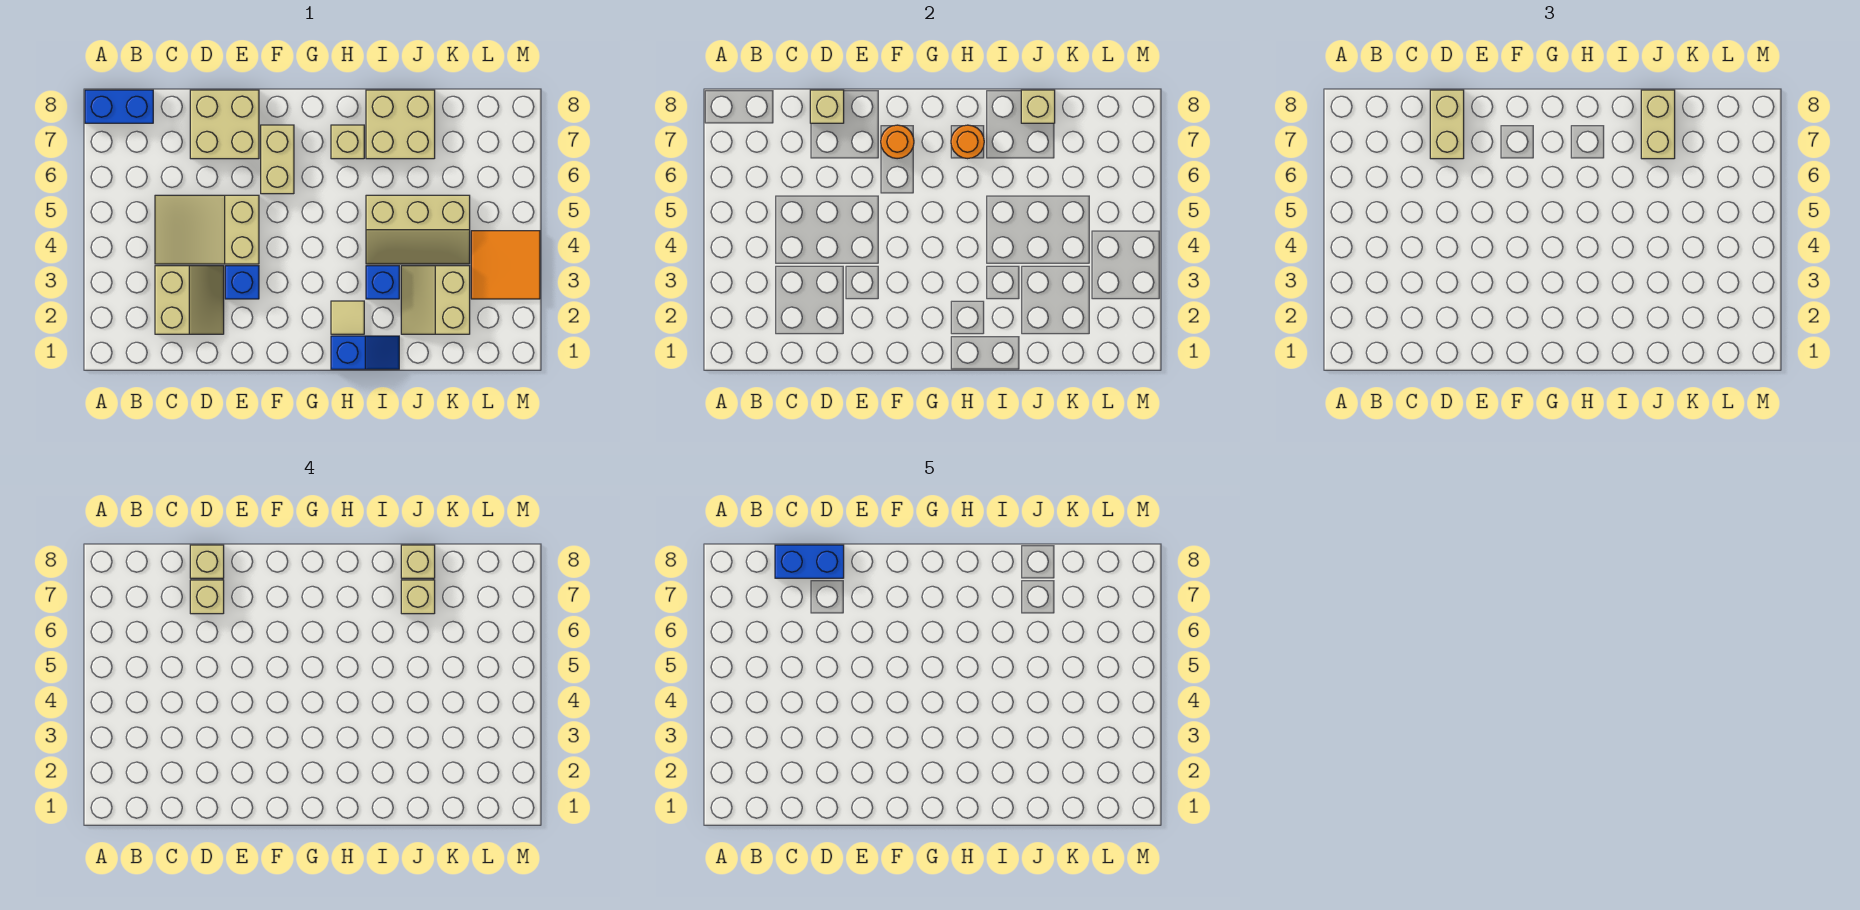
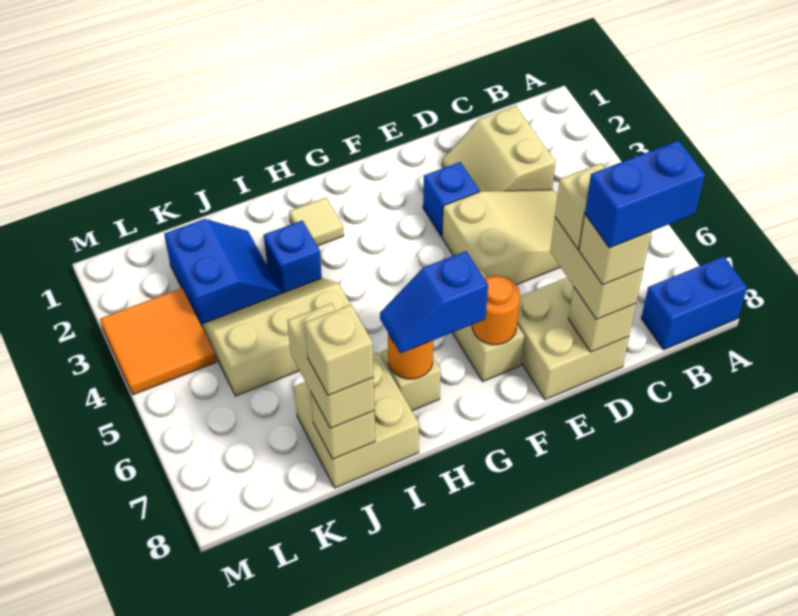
blue slope H1:I1 level 1 top H -> blue slope G7:H7 level 3 top G
tan slope J2:K3 level 1 top K -> blue slope J2:K3 level 1 top K
tan brick J7 level 4 -> none

